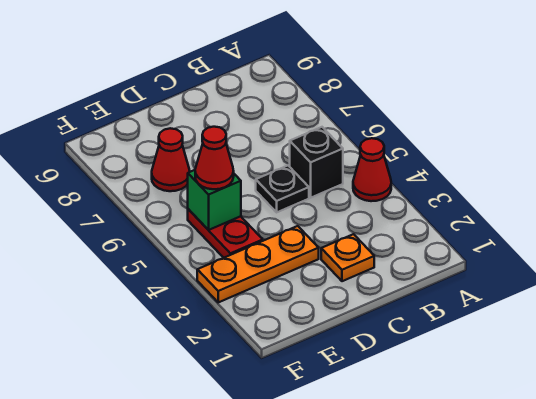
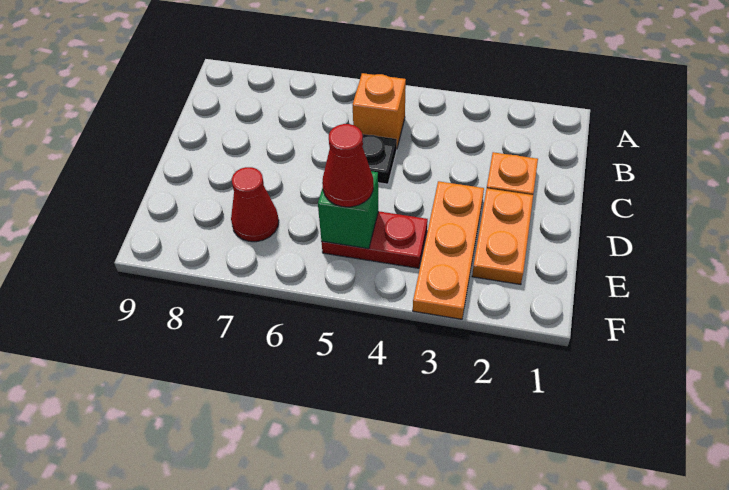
red cone A4 level 1 -> none
black brick B5 level 1 -> orange brick B5 level 1
none -> orange plate D2:E2 level 1

